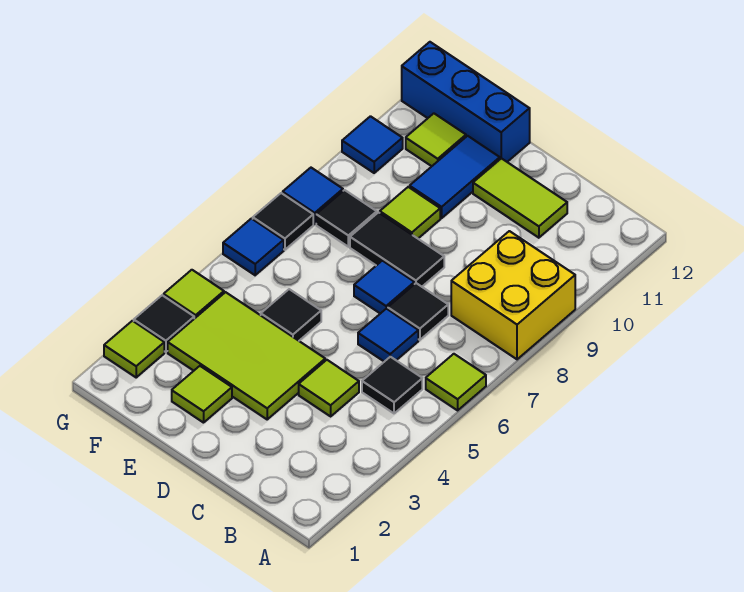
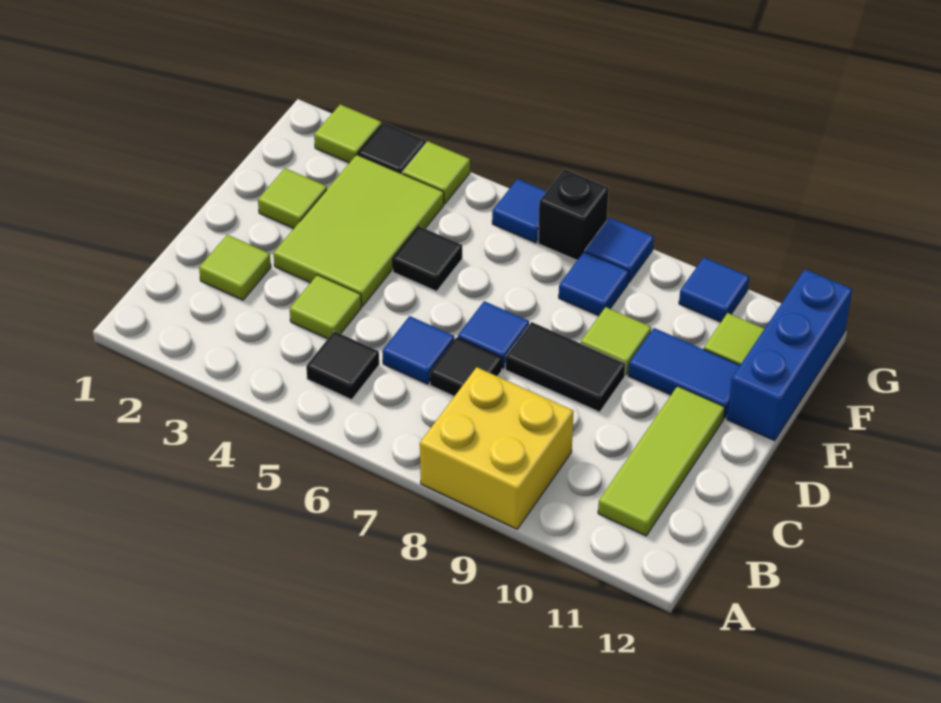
lime tile A6 level 1 -> lime tile C2 level 1
lime tile C11:D11 level 1 -> lime tile B11:D11 level 1
black tile D8:E8 level 1 -> black tile D8:D9 level 1
black tile F8 level 1 -> blue tile F8 level 1
black tile G7 level 1 -> black brick G7 level 1

